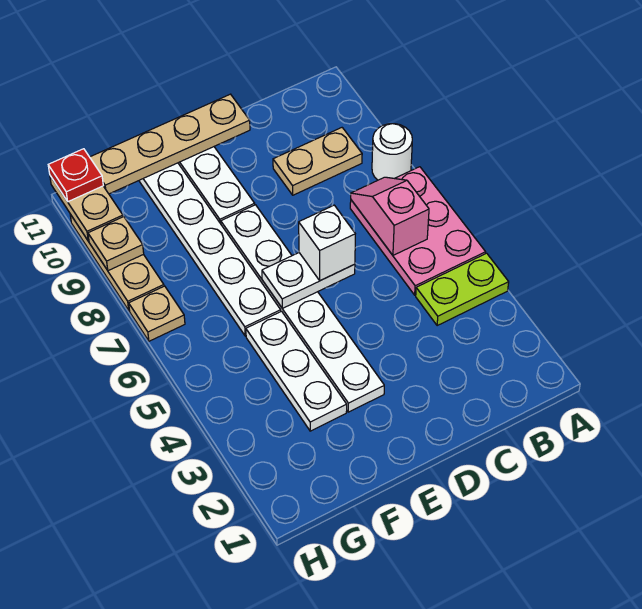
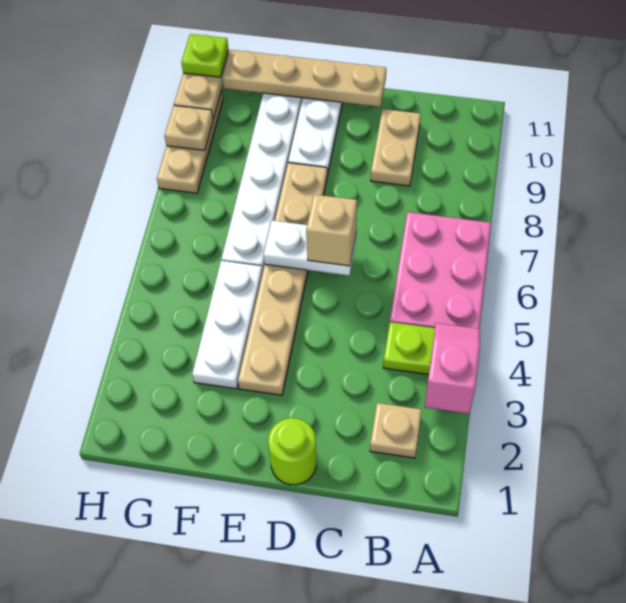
white round brick A8 level 1 -> none
pink slope B6:B7 level 2 top 6 -> pink slope A3:A4 level 2 top 3
tan plate B9:C9 level 1 -> tan plate C9:C10 level 1
none -> lime round brick D1 level 1
white brick D6 level 3 -> tan brick D6 level 3
white plate E3:E8 level 1 -> tan plate E3:E8 level 1
tan plate H7 level 1 -> tan plate B2 level 1
red plate H11 level 3 -> lime plate H11 level 3

